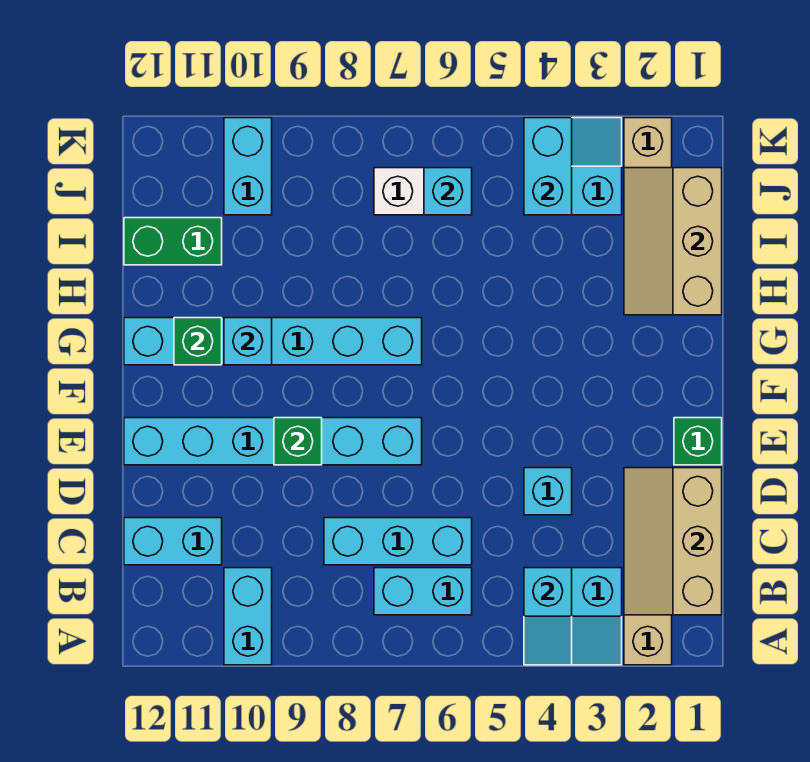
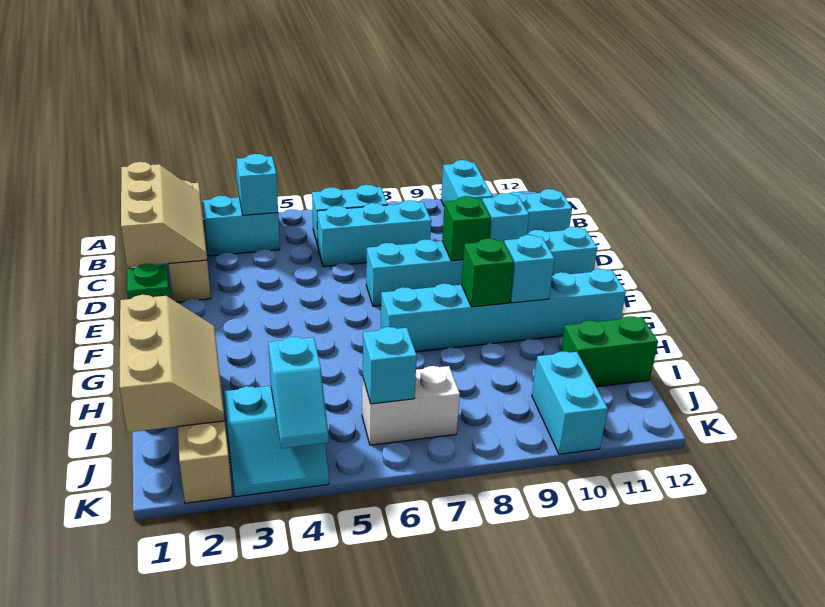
cyan brick D4 level 1 -> cyan brick E10 level 2
green brick G11 level 2 -> green brick G9 level 2
cyan brick J4:K4 level 2 -> cyan slope J4:K4 level 2 top J

